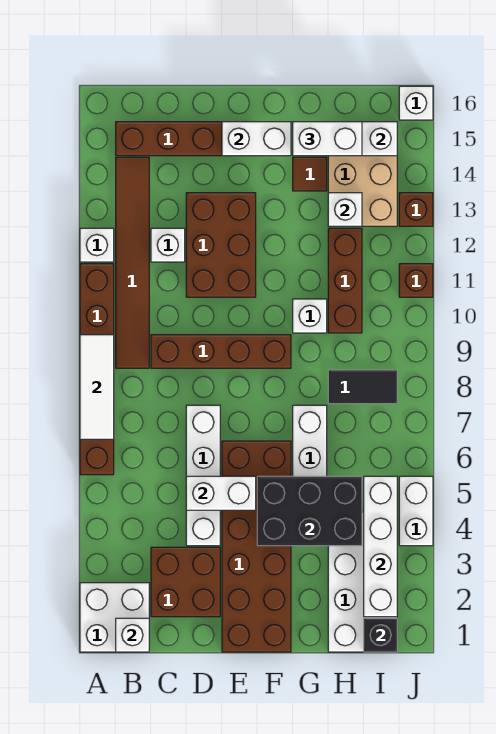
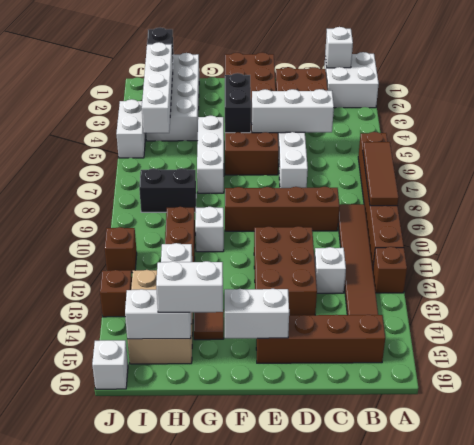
white tile A7:A9 level 2 -> brown tile A7:A9 level 2
white brick A12 level 1 -> brown brick A12 level 1
white brick D5:E5 level 2 -> white brick C5:E5 level 2
black brick F4:H5 level 2 -> black brick F4:F5 level 2
black tile H8:I8 level 1 -> black brick H8:I8 level 1

